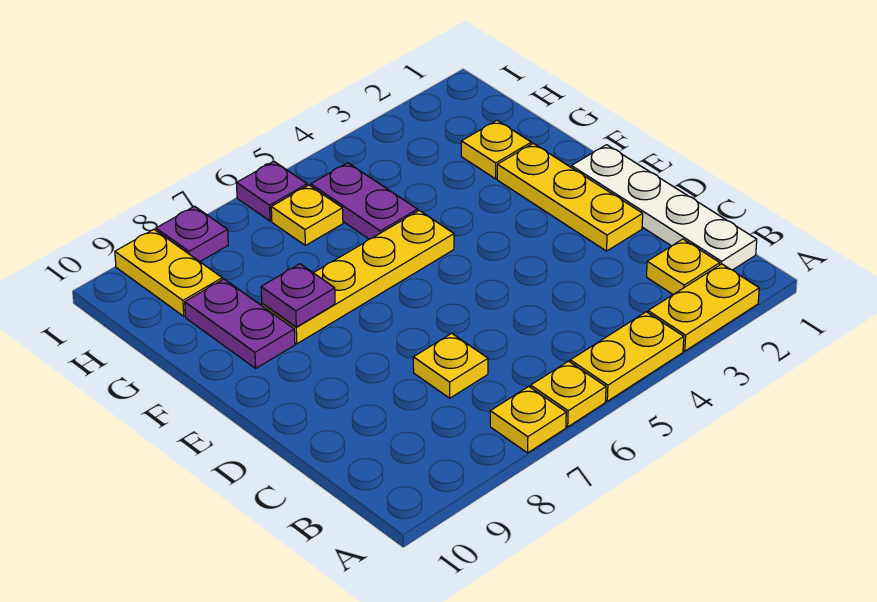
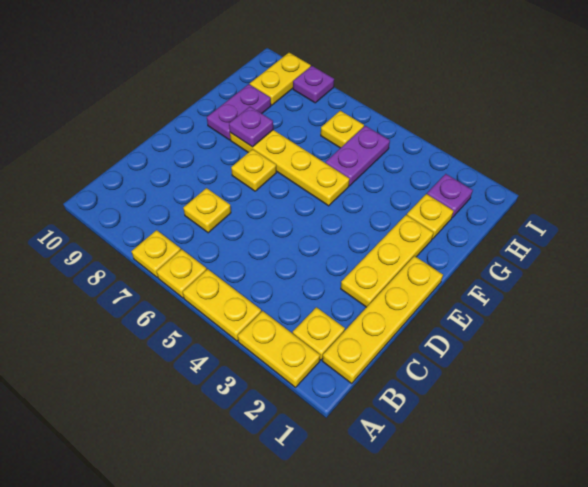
white plate B1:E1 level 1 -> yellow plate B1:E1 level 1
none -> yellow plate E7 level 1
purple plate I6 level 1 -> purple plate H2 level 1

